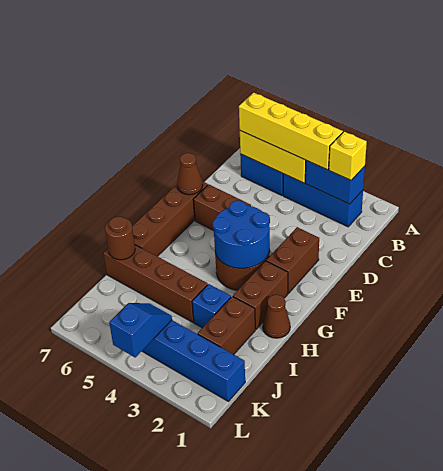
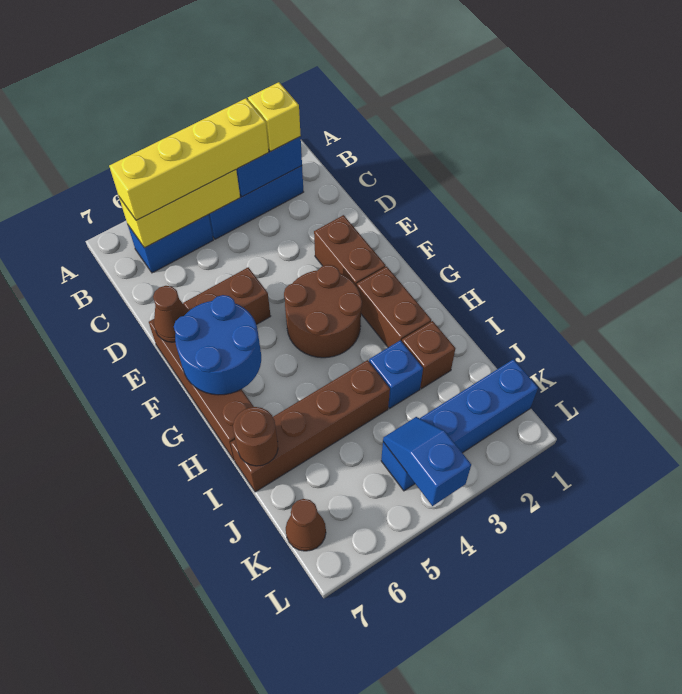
blue round brick F3:G4 level 2 -> blue round brick F6:G7 level 2
brown cone H1 level 1 -> brown cone K7 level 1
brown brick I2:J2 level 1 -> brown brick I2 level 1

